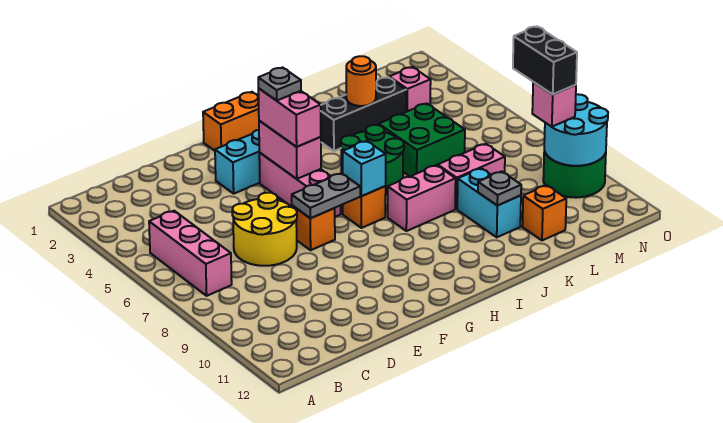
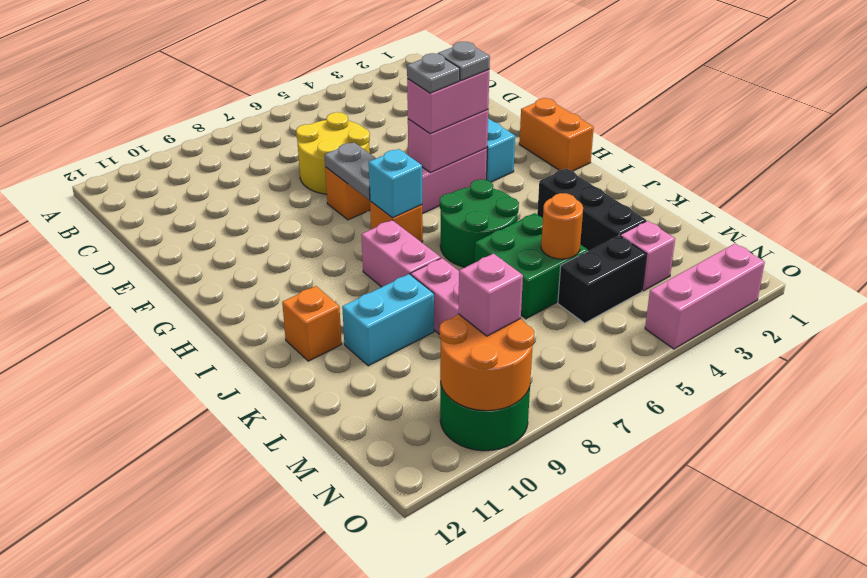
pink brick B5:B7 level 1 -> pink brick O2:O4 level 1
orange round brick K3 level 2 -> orange round brick L5 level 2
grey plate K10 level 2 -> grey plate G5 level 4
orange brick L11 level 1 -> orange brick J11 level 1
black brick N8:N9 level 4 -> black brick M4:M5 level 1
cyan round brick N9:O10 level 2 -> orange round brick N9:O10 level 2

